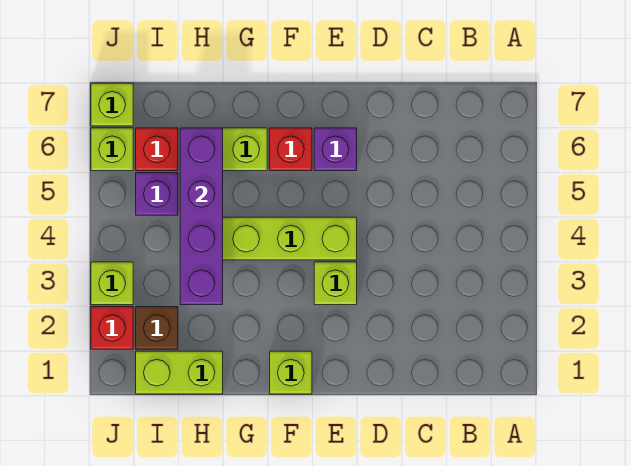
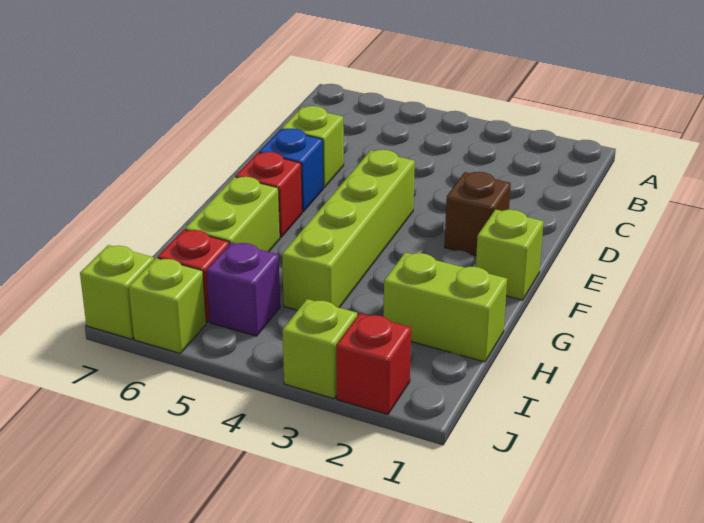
lime brick E3 level 1 -> lime brick D6 level 1
purple brick E6 level 1 -> blue brick E6 level 1
lime brick H1:I1 level 1 -> lime brick H1:H2 level 1
purple brick H3:H6 level 2 -> none
brown brick I2 level 1 -> brown brick E2 level 1

